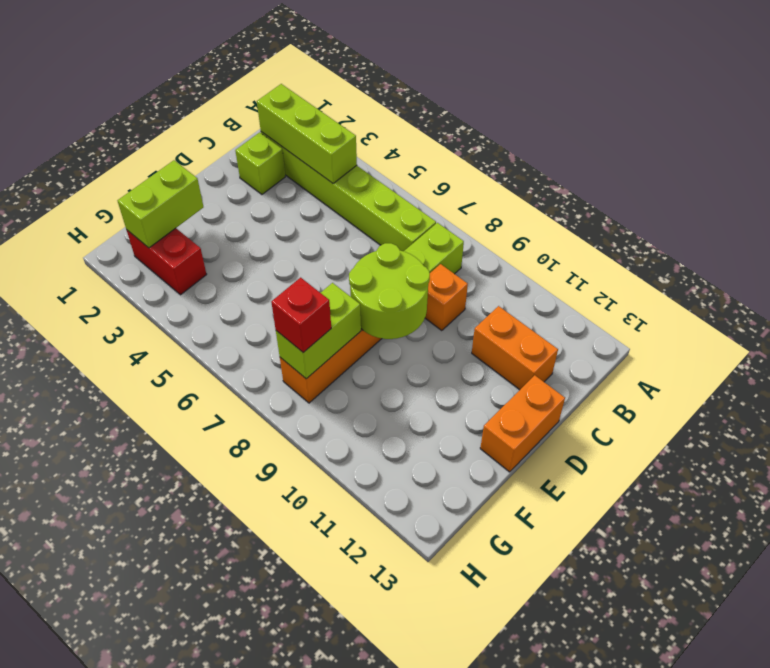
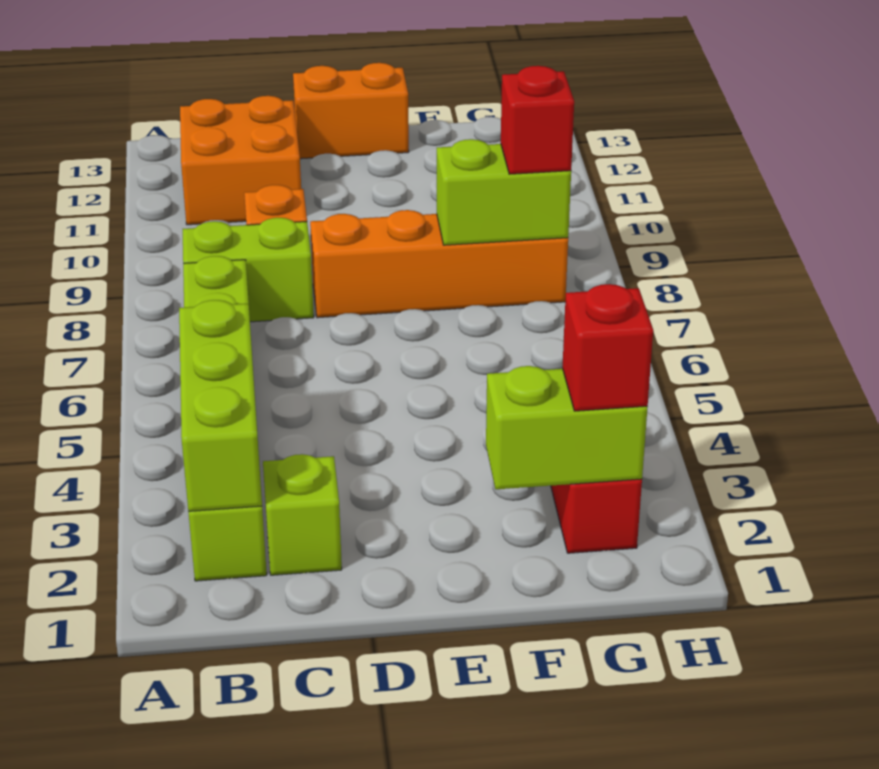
orange brick C11:C12 level 1 -> orange brick B11:C12 level 1
lime round brick D8:E9 level 2 -> none
none -> red brick G2 level 3

